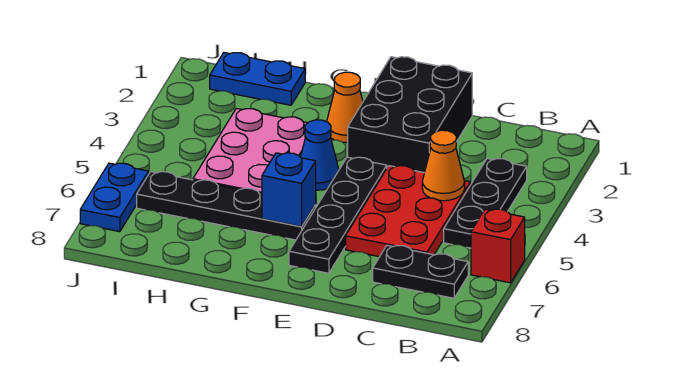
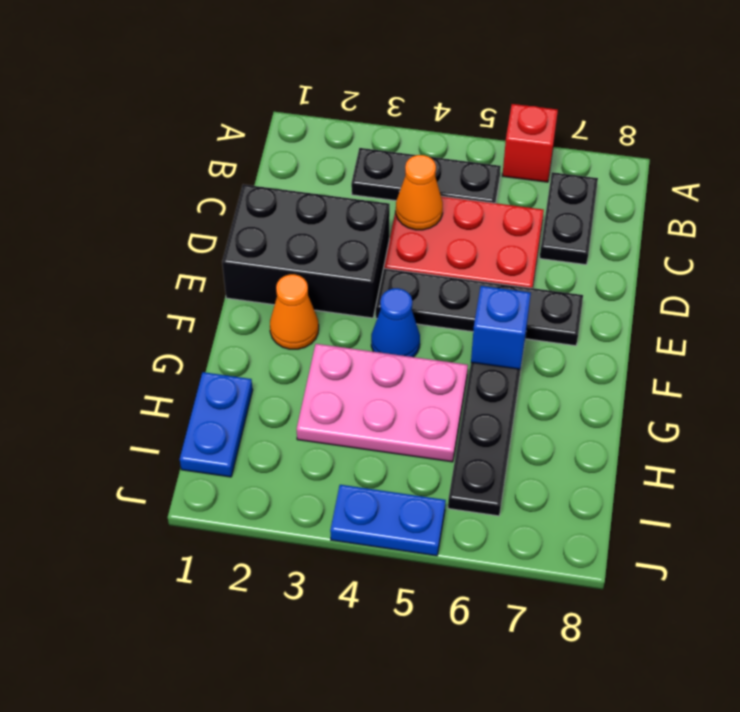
blue plate J6:J7 level 1 -> blue plate J4:J5 level 1

